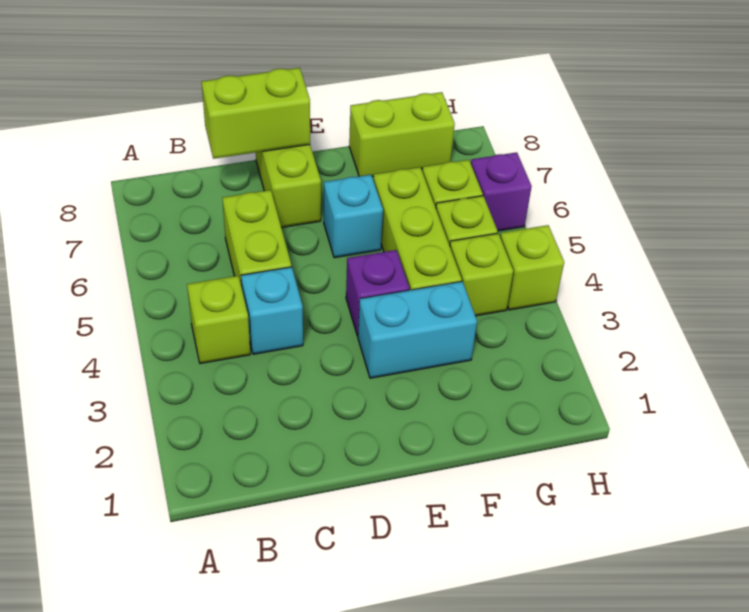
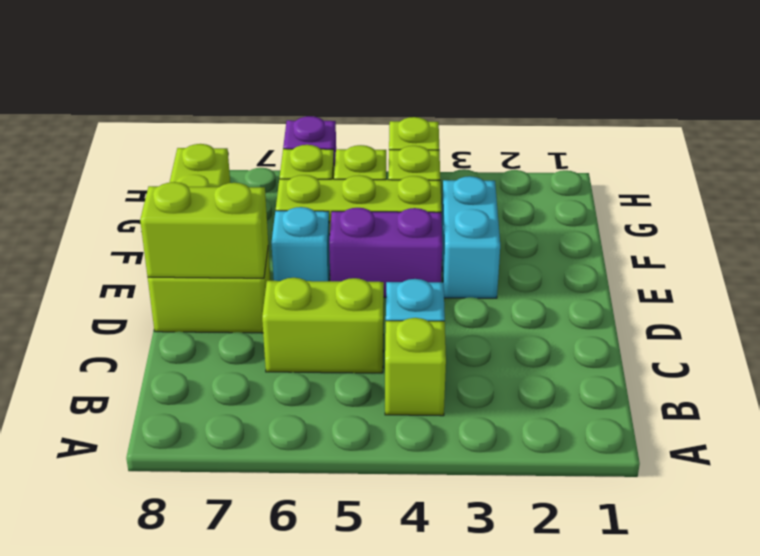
lime brick C8:D8 level 2 -> lime brick D7:D8 level 2
purple brick E4 level 1 -> purple brick E4:E5 level 1

